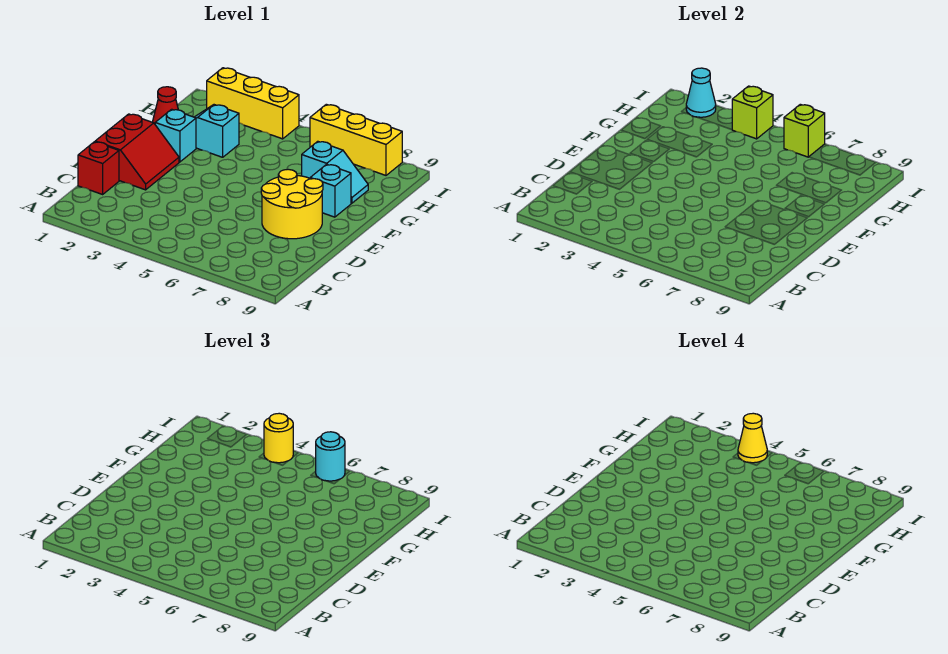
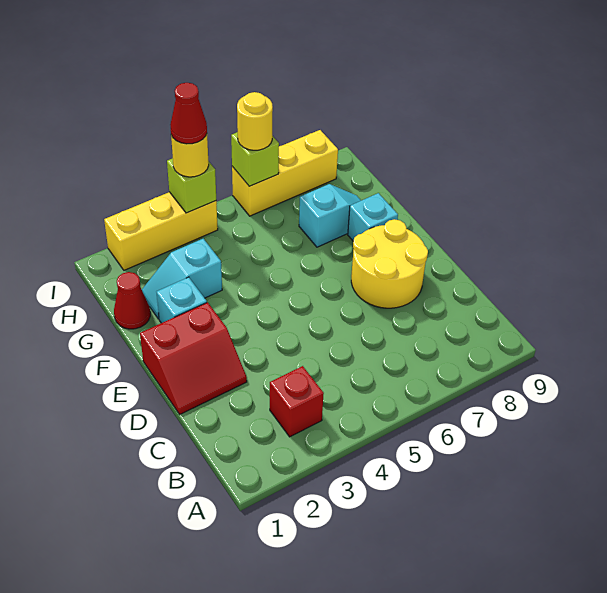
red brick C1 level 1 -> red brick B3 level 1
red slope D1:E2 level 1 top 1 -> red slope D1:E2 level 1 top E
cyan cone I2 level 2 -> none
yellow cone I4 level 4 -> red cone I4 level 4
cyan round brick I6 level 3 -> yellow round brick I6 level 3

